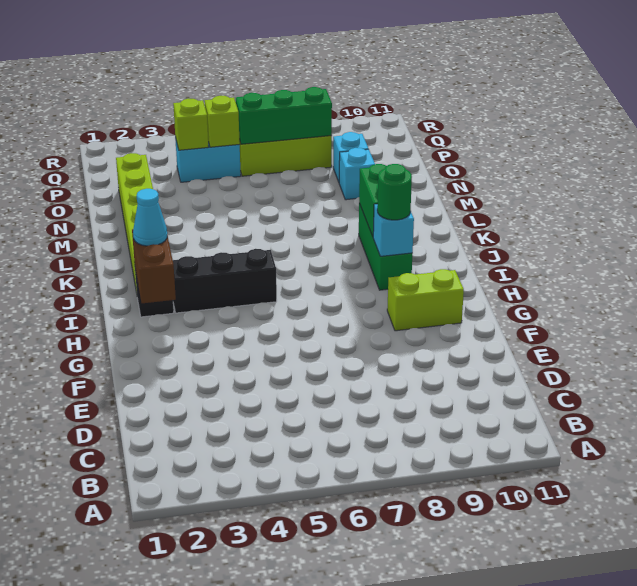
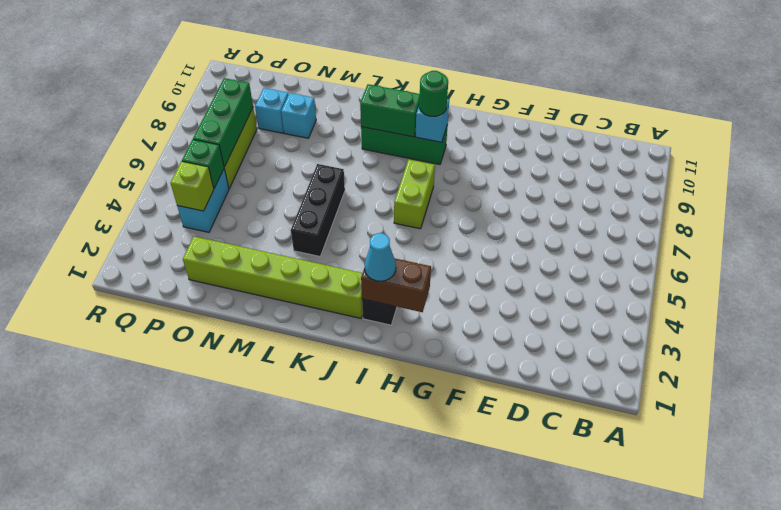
lime brick G9:G10 level 1 -> lime brick I6:I7 level 1
black brick I3:I5 level 1 -> black brick L4:L6 level 1
lime brick P5 level 2 -> green brick P5 level 2

